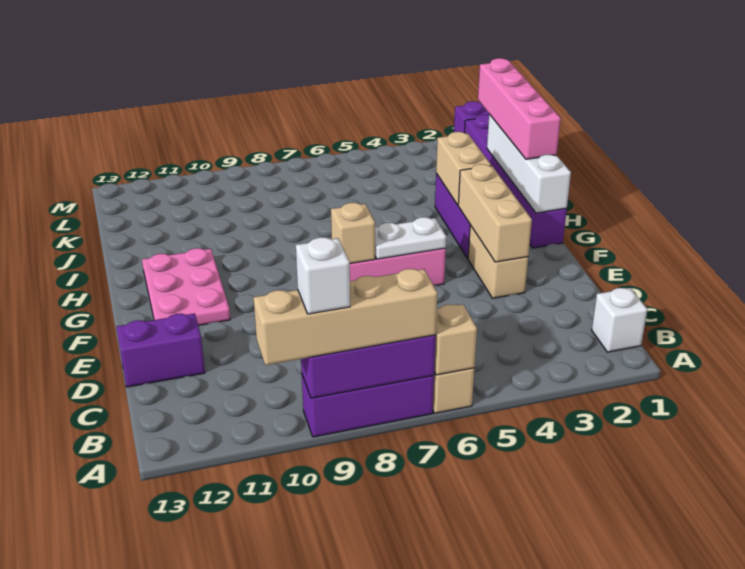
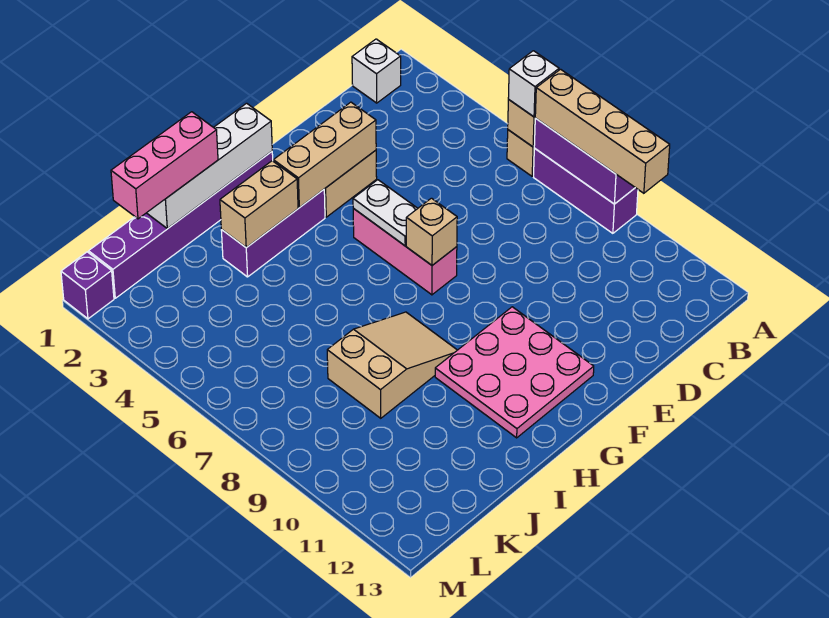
white brick A9 level 4 -> white brick A6 level 3
purple brick D12:D13 level 1 -> none
pink plate F11:H12 level 1 -> pink plate F10:H12 level 1
pink brick H1:K1 level 3 -> pink brick I1:K1 level 3
none -> tan slope H8:J9 level 1 top J

